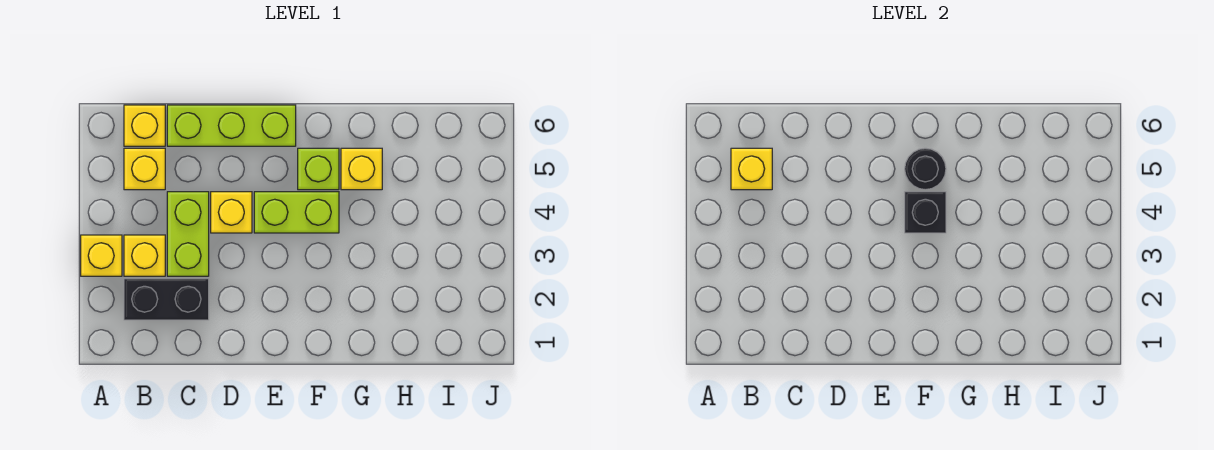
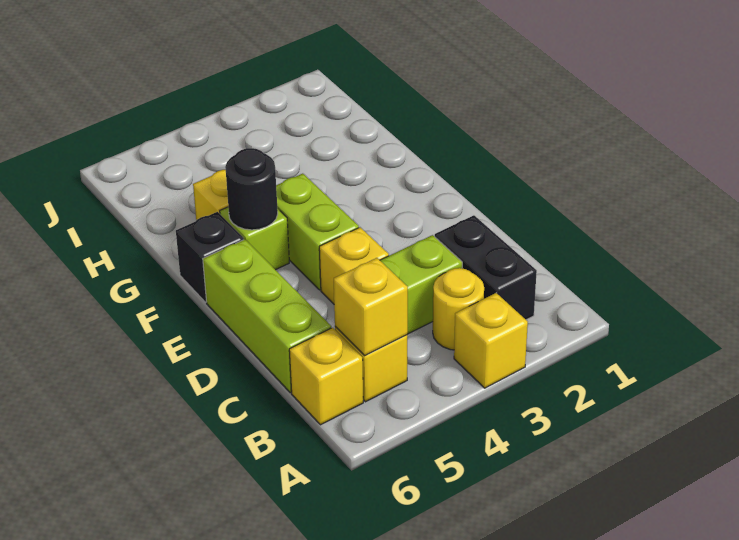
yellow brick B3 level 1 -> yellow round brick B3 level 1
black brick F4 level 2 -> black brick F6 level 1

